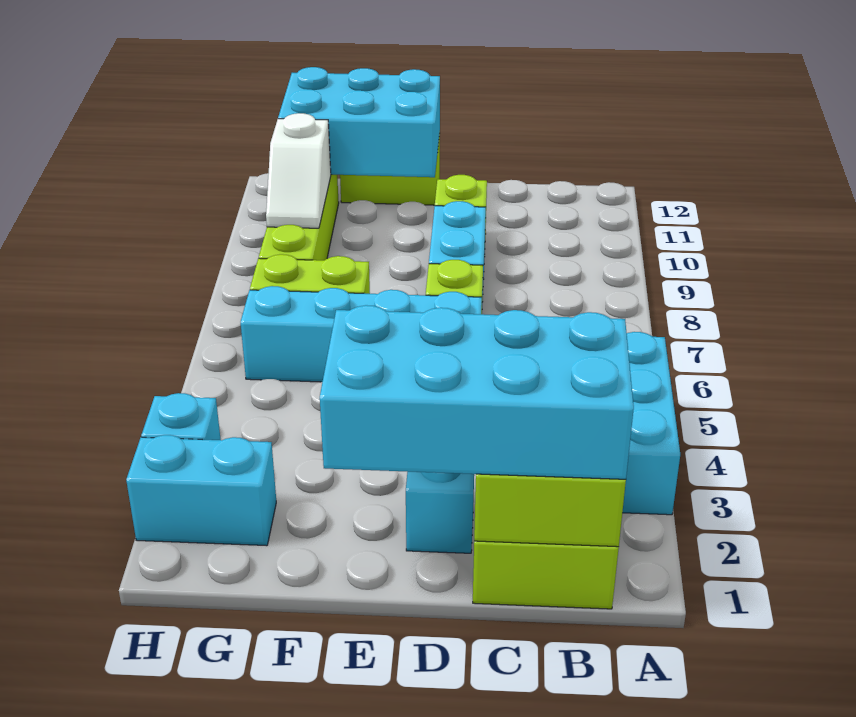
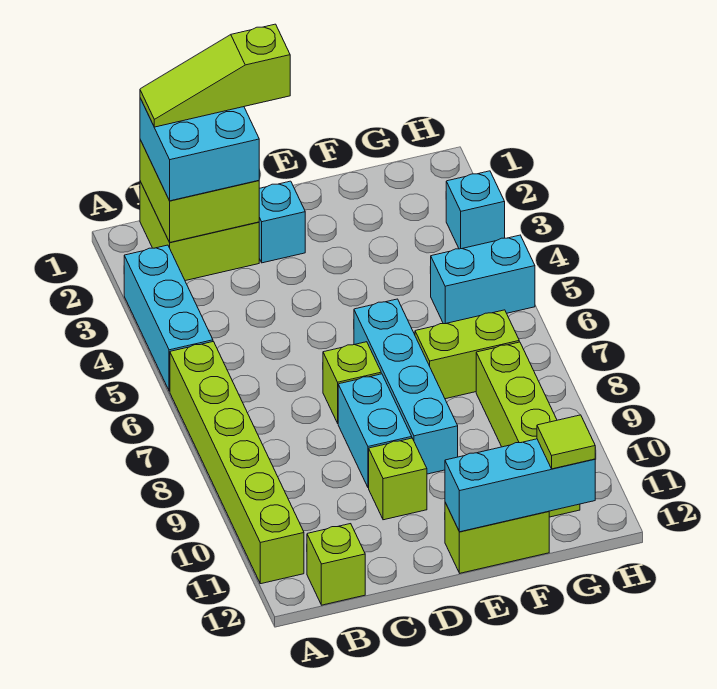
none -> lime brick A6:A11 level 1
cyan brick B1:E2 level 3 -> cyan brick B1:C2 level 3
none -> lime slope B1:D1 level 4 top D
none -> lime brick B12 level 1
cyan brick D6:G6 level 1 -> cyan brick E6:E9 level 1
cyan brick E11:G12 level 2 -> cyan brick E12:G12 level 2
cyan brick G2:H2 level 1 -> cyan brick G5:H5 level 1
white slope G9:G10 level 2 top 10 -> none
none -> lime tile G12 level 3

